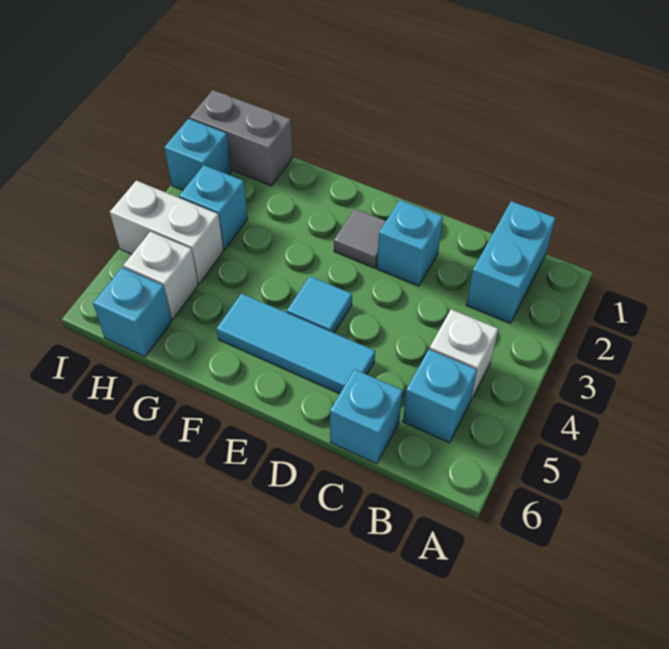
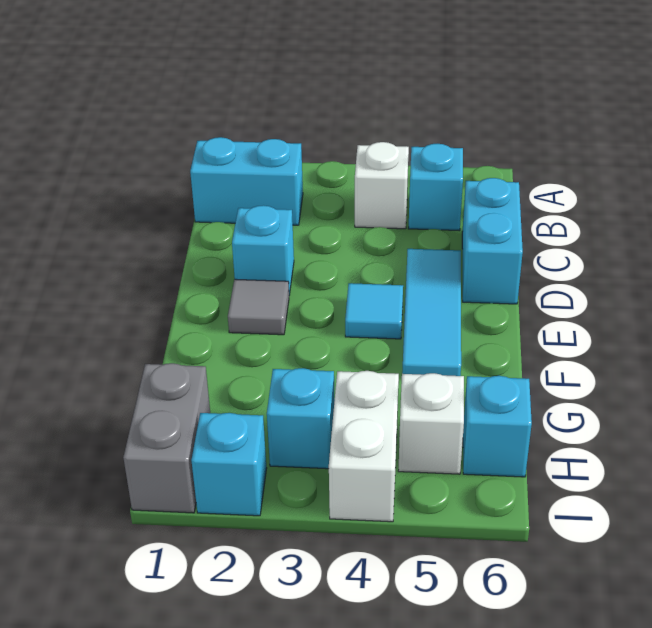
cyan brick C6 level 1 -> cyan brick C6:D6 level 1

